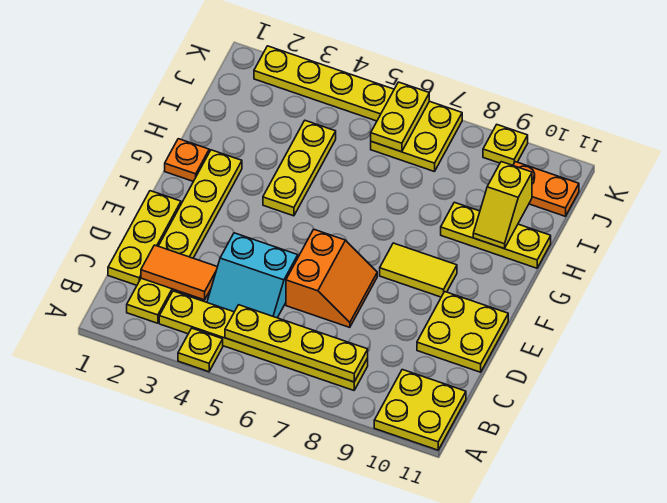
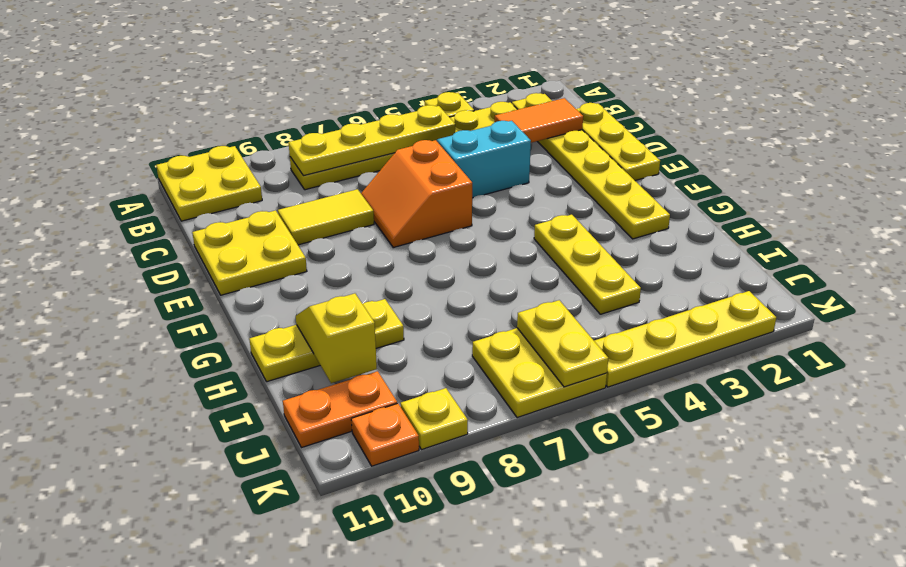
yellow tile F8:F9 level 1 -> yellow tile D8:D9 level 1
orange plate G1 level 1 -> orange plate K10 level 1

